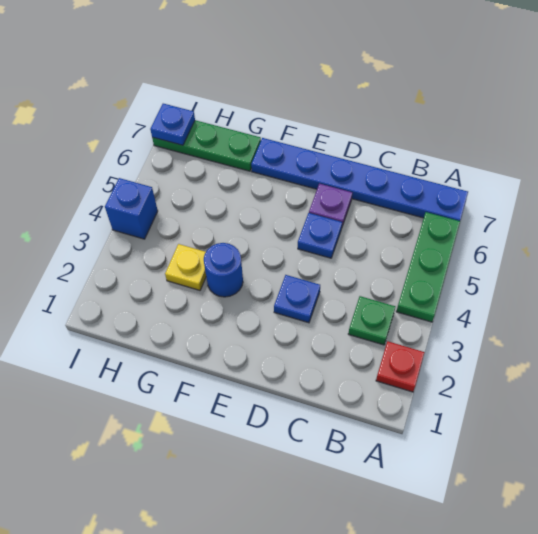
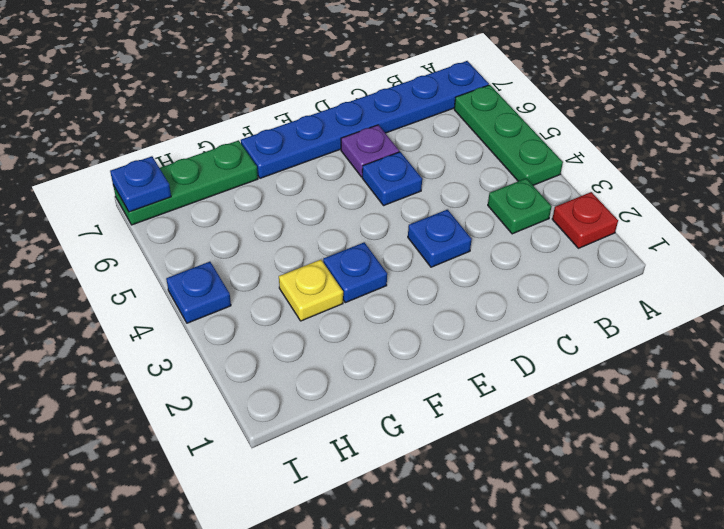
blue round brick F3 level 1 -> blue plate F3 level 1
blue brick I4 level 1 -> blue plate I4 level 1

